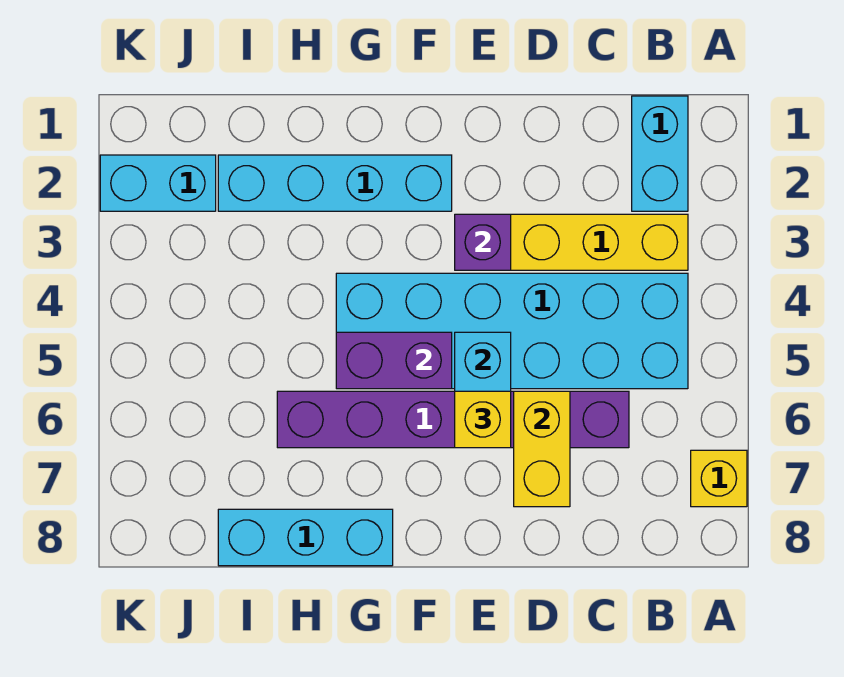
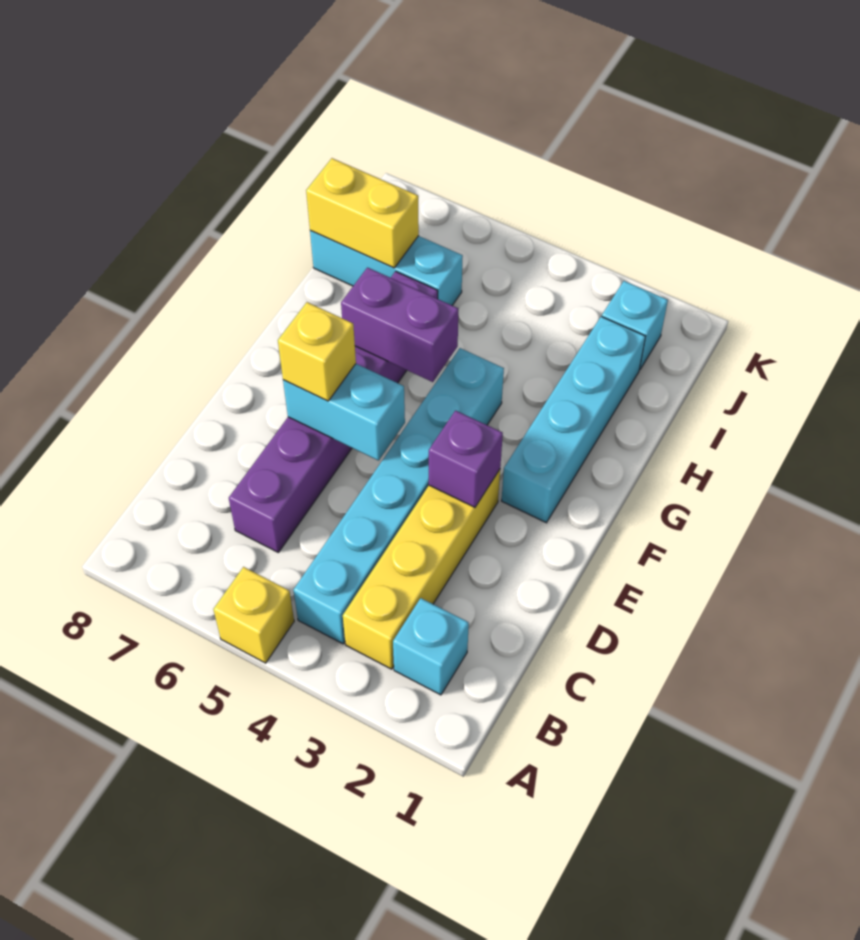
yellow brick A7 level 1 -> yellow brick A5 level 1
cyan brick B1:B2 level 1 -> cyan brick B2 level 1
cyan brick B4:G5 level 1 -> cyan brick B4:G4 level 1
yellow brick D6:D7 level 2 -> yellow brick I7:I8 level 2
purple brick F5:G5 level 2 -> purple brick G5:G6 level 2
cyan brick G8:I8 level 1 -> cyan brick I6:I8 level 1
cyan brick J2:K2 level 1 -> cyan brick J2 level 1

